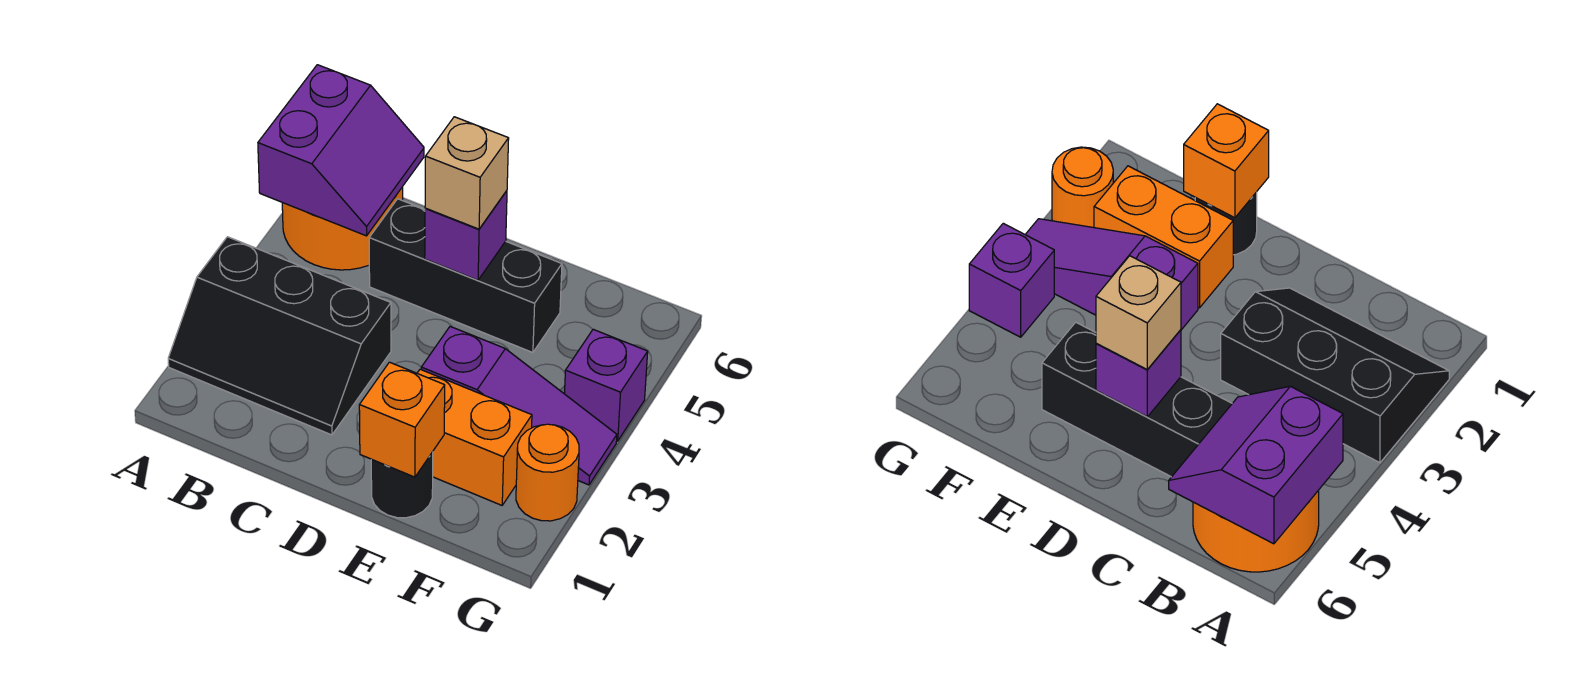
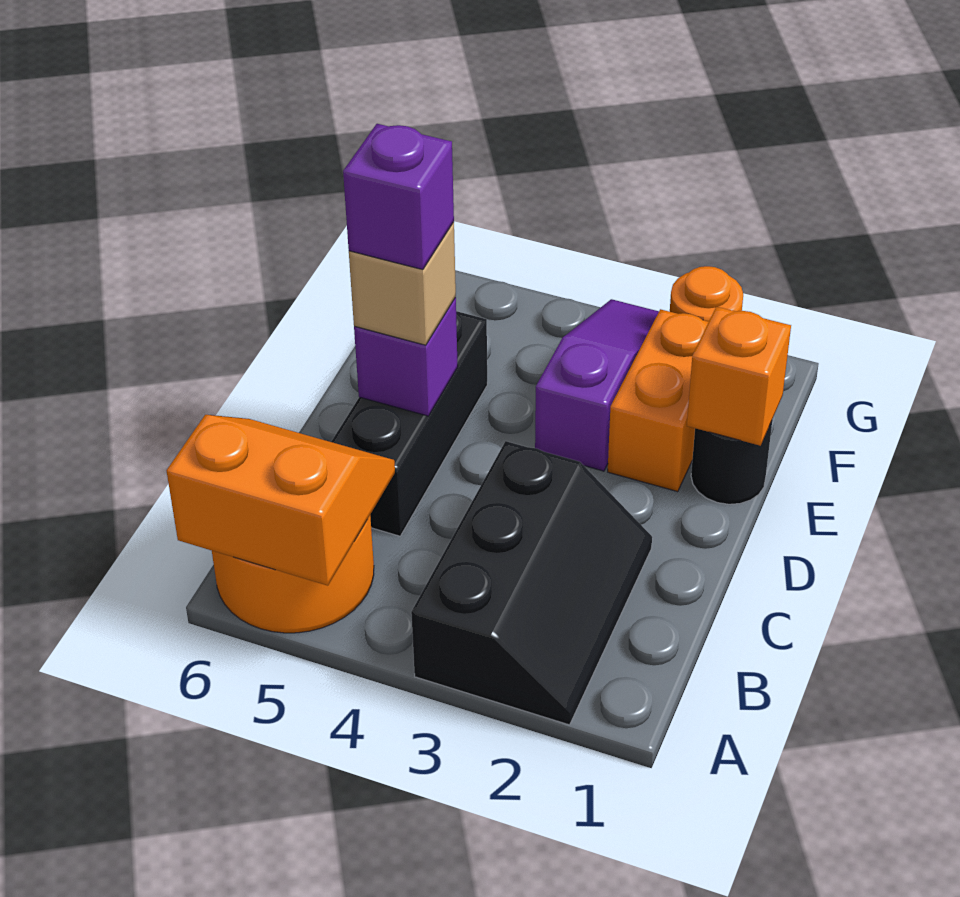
purple slope A5:B6 level 2 top A -> orange slope A5:B6 level 2 top A
purple brick G4 level 1 -> purple brick D5 level 4

